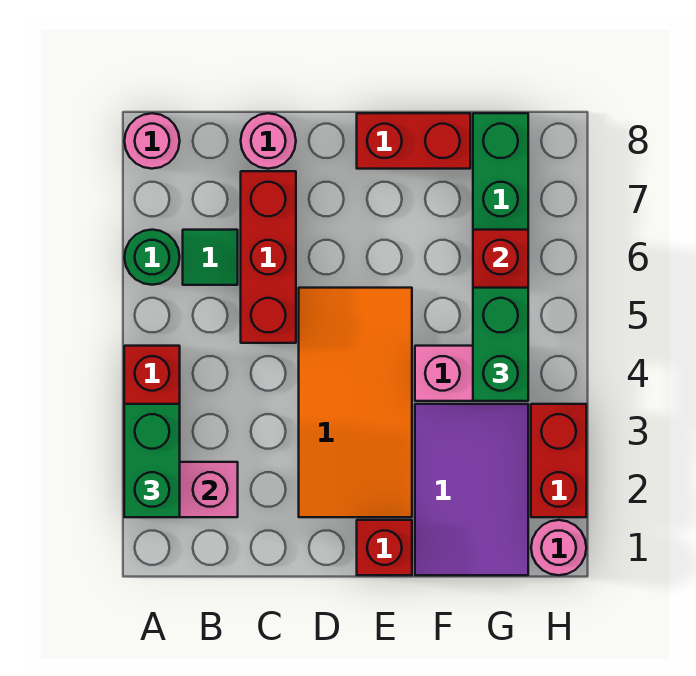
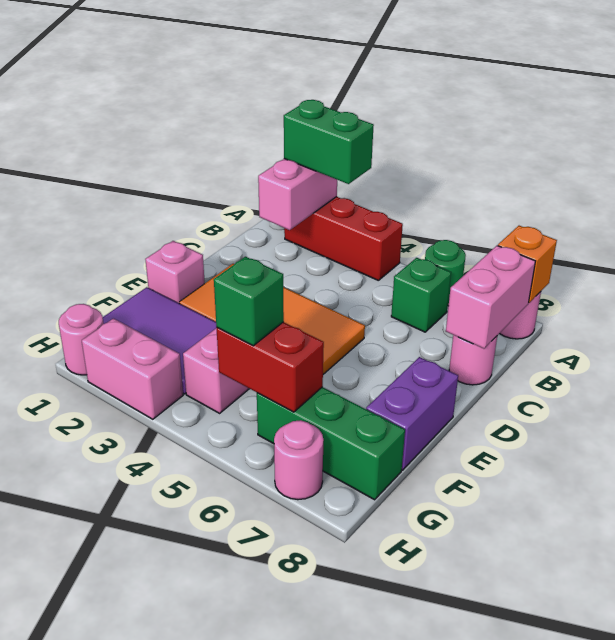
none -> orange brick A8 level 2
green tile B6 level 1 -> green brick B6 level 1
none -> pink brick B8:C8 level 2
red brick C5:C7 level 1 -> none
red brick E1 level 1 -> pink brick E1 level 1
red brick E8:F8 level 1 -> purple brick E8:F8 level 1
green brick G4:G5 level 3 -> green brick G5 level 3
red brick H2:H3 level 1 -> pink brick H2:H3 level 1
none -> pink round brick H7 level 1

